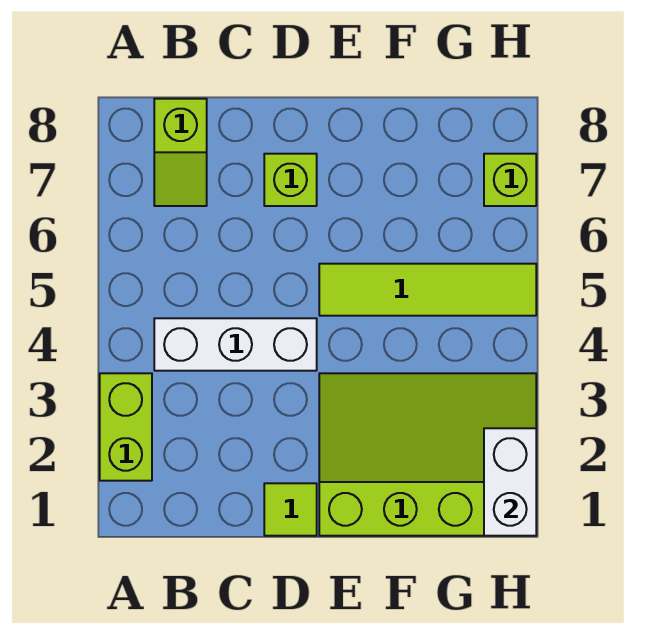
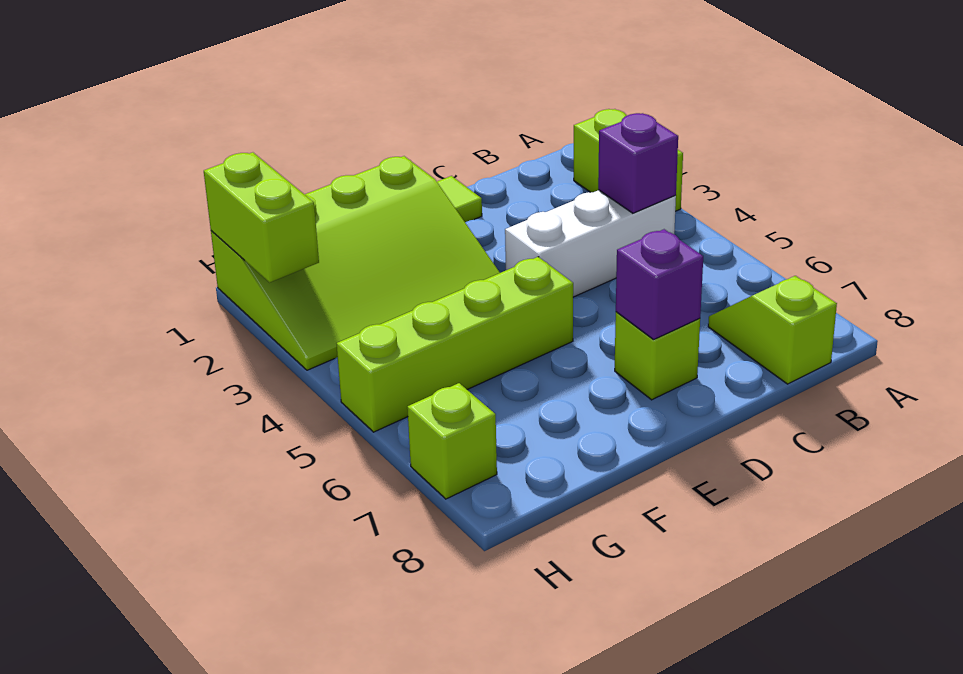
none -> purple brick B4 level 2
none -> purple brick D7 level 2
lime tile E5:H5 level 1 -> lime brick E5:H5 level 1
white brick H1:H2 level 2 -> lime brick H1:H2 level 2

